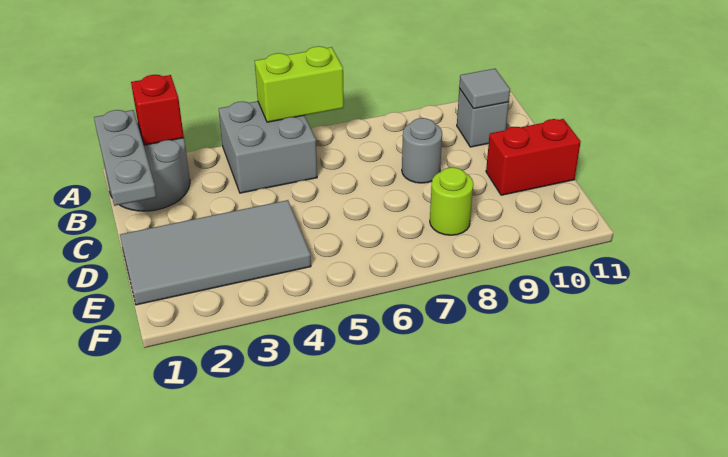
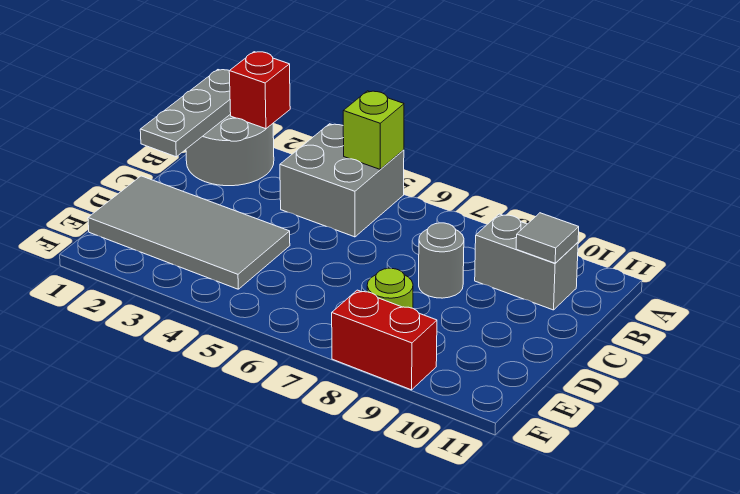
lime brick A5:A6 level 2 -> lime brick A5 level 2
grey brick B10 level 1 -> grey brick B9:B10 level 1
red brick D10:D11 level 1 -> red brick F8:F9 level 1

